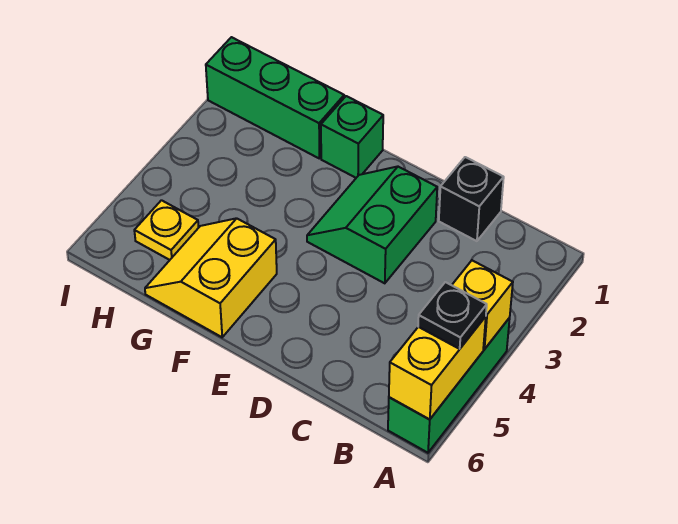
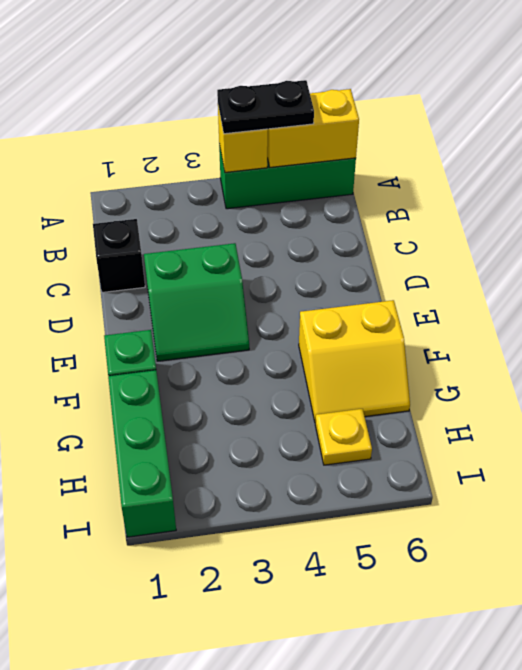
black plate A5 level 3 -> black plate A4:A5 level 3

